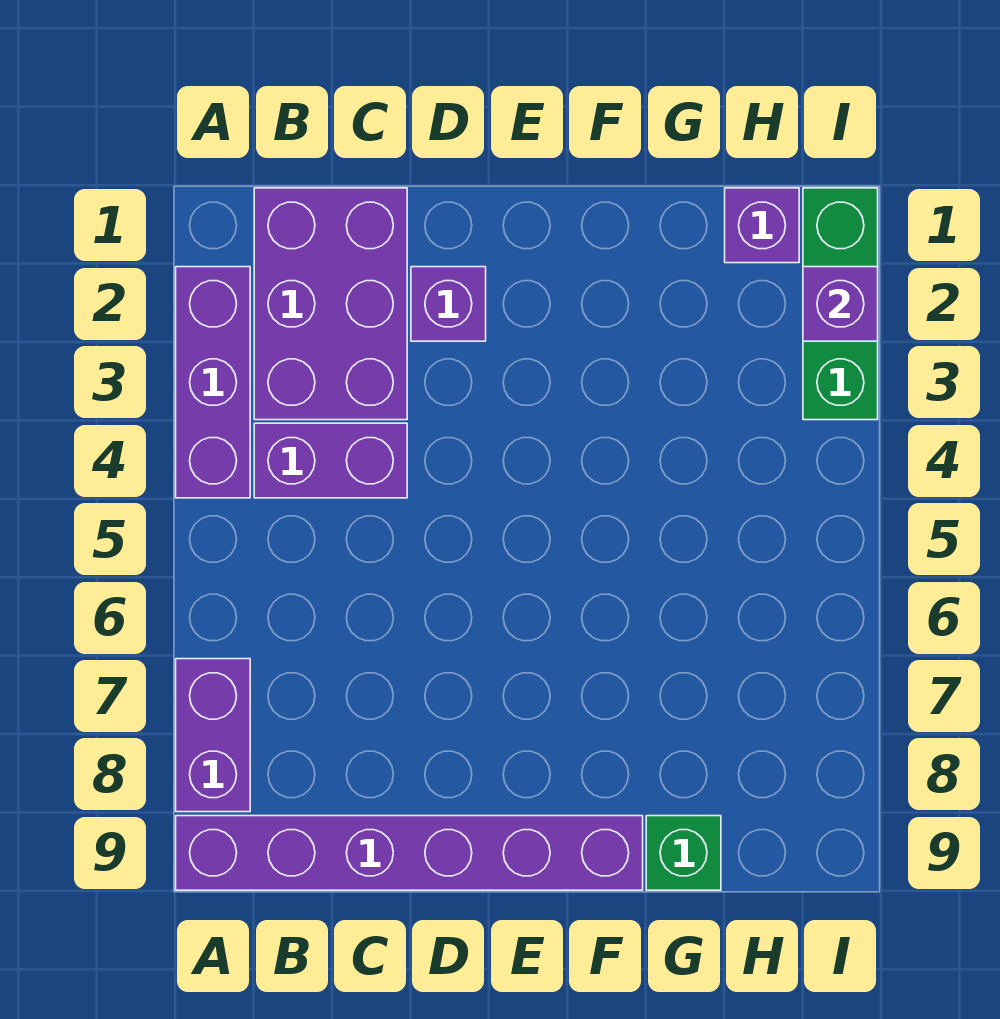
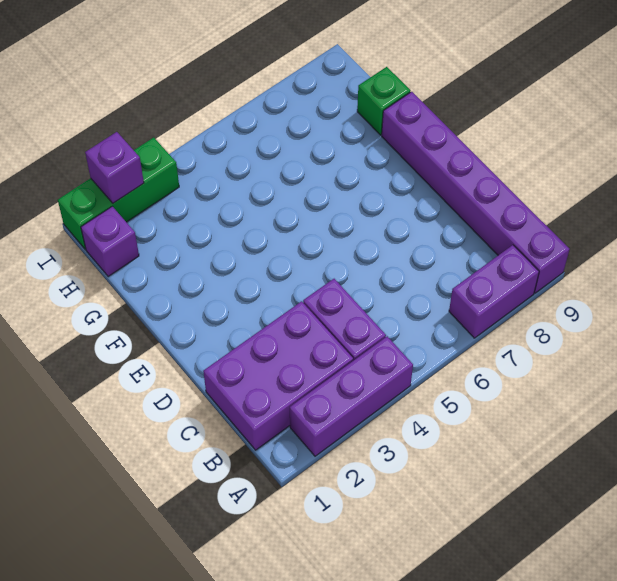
purple brick D2 level 1 -> none

